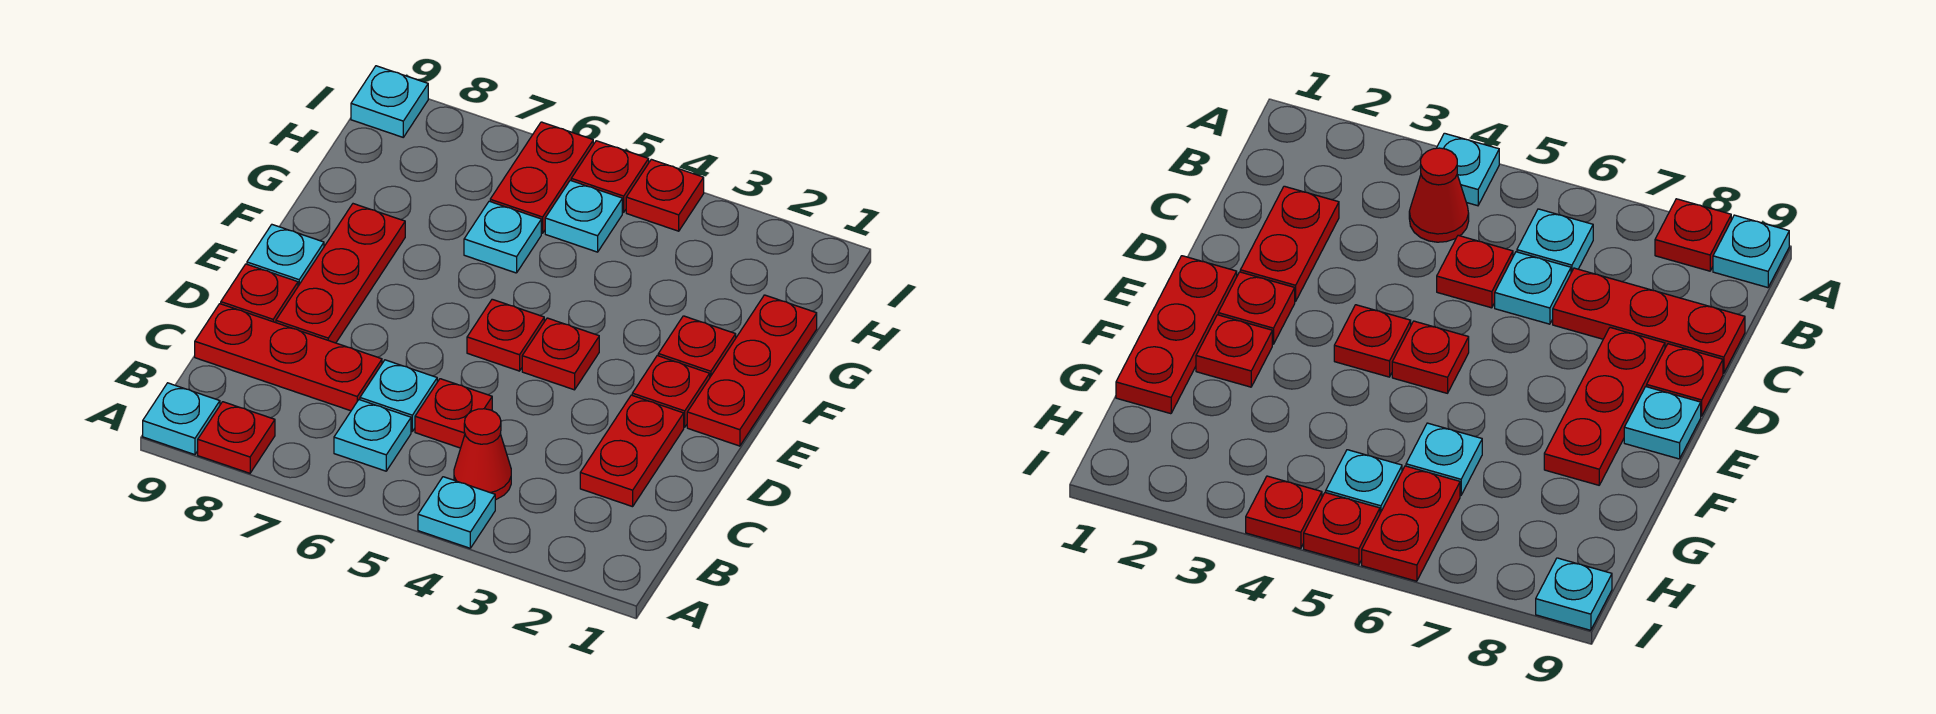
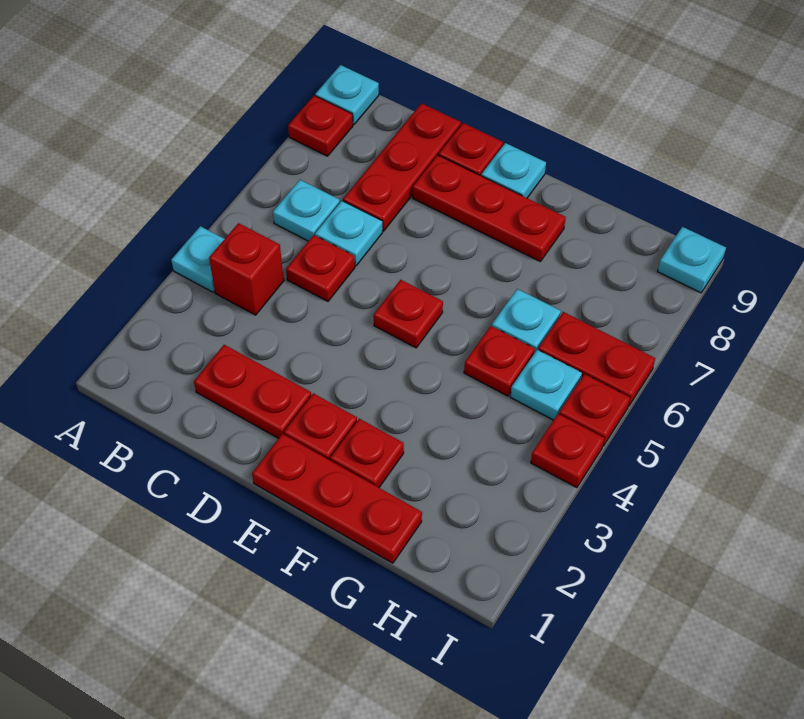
red cone B4 level 1 -> red brick B4 level 1
red plate E4 level 1 -> red plate G5 level 1

